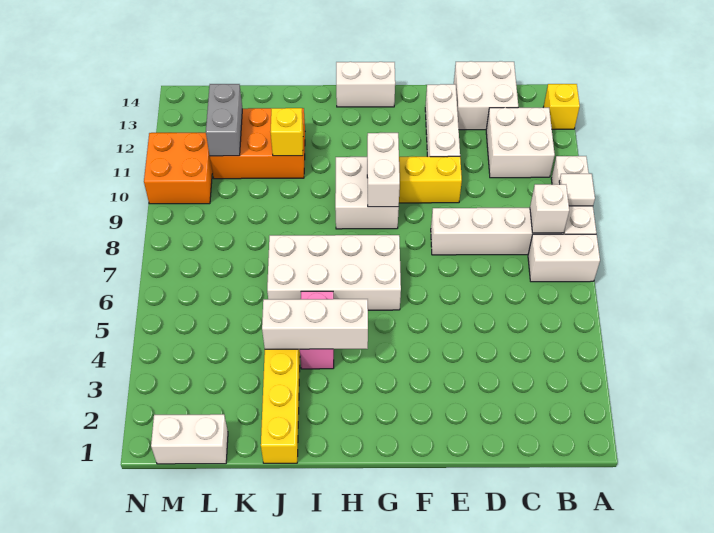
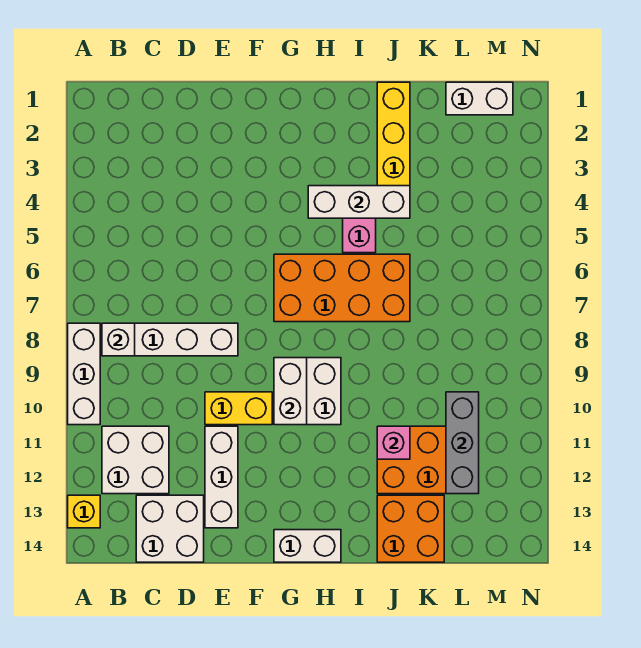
white brick A7:B7 level 1 -> none
white tile A9 level 2 -> none
white brick G6:J7 level 1 -> orange brick G6:J7 level 1
yellow brick J11 level 2 -> pink brick J11 level 2
grey brick L11:L12 level 2 -> grey brick L10:L12 level 2
orange brick M10:N11 level 1 -> orange brick J13:K14 level 1

